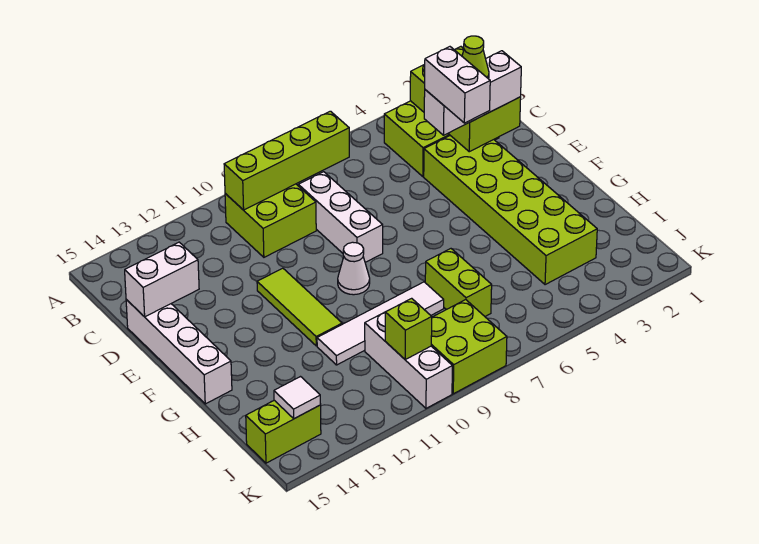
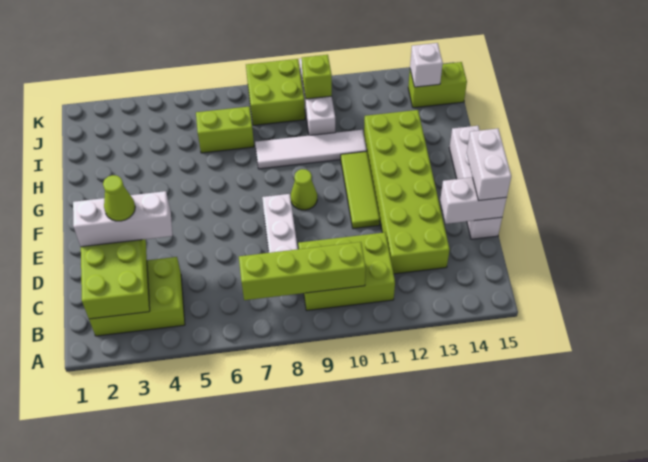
lime brick B9:C10 level 1 -> lime brick B9:C11 level 1
lime brick D3:I4 level 1 -> lime brick C12:H13 level 1
white brick D4:E4 level 4 -> white brick D15:E15 level 3
white cone F9 level 1 -> lime cone F9 level 1
lime brick H7:I7 level 1 -> lime brick I6:I7 level 1
white tile J14 level 2 -> white brick J14 level 2

